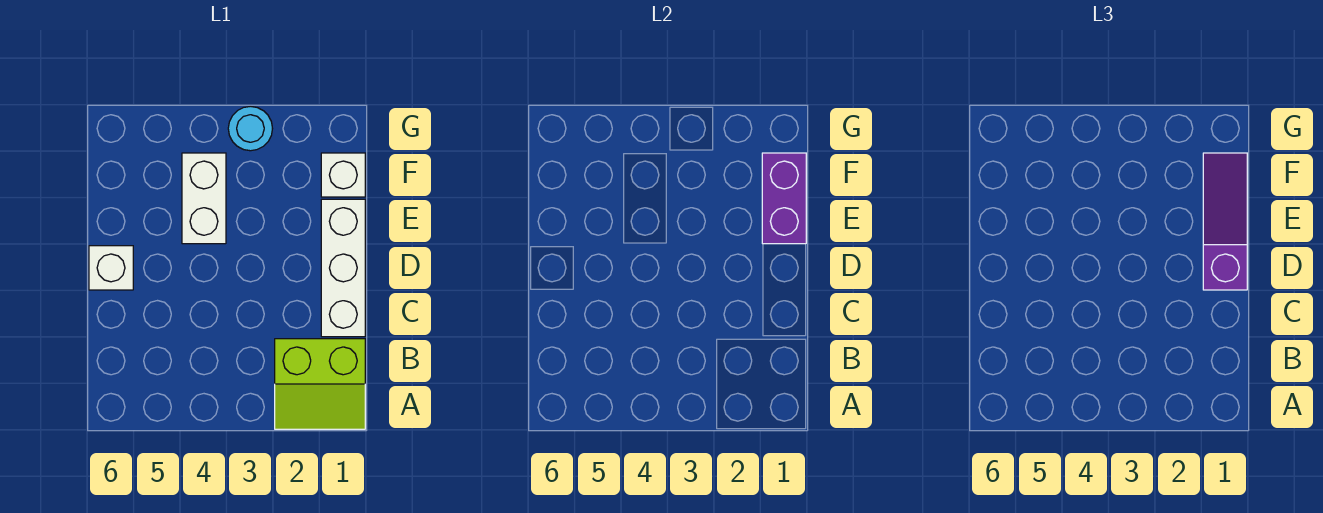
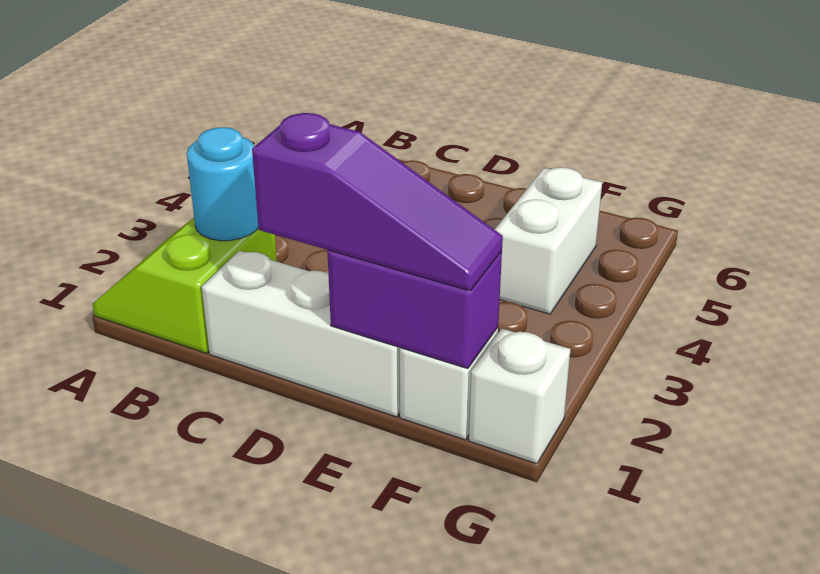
white brick D6 level 1 -> white brick G1 level 1
white brick E4:F4 level 1 -> white brick F4:F5 level 1
cyan round brick G3 level 1 -> cyan round brick B2 level 2

